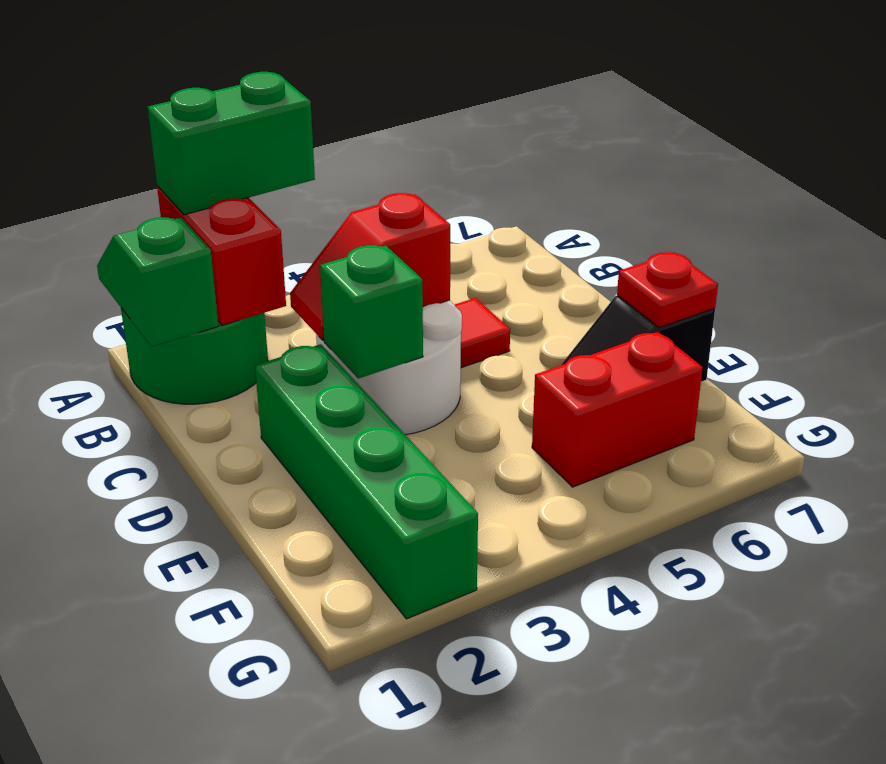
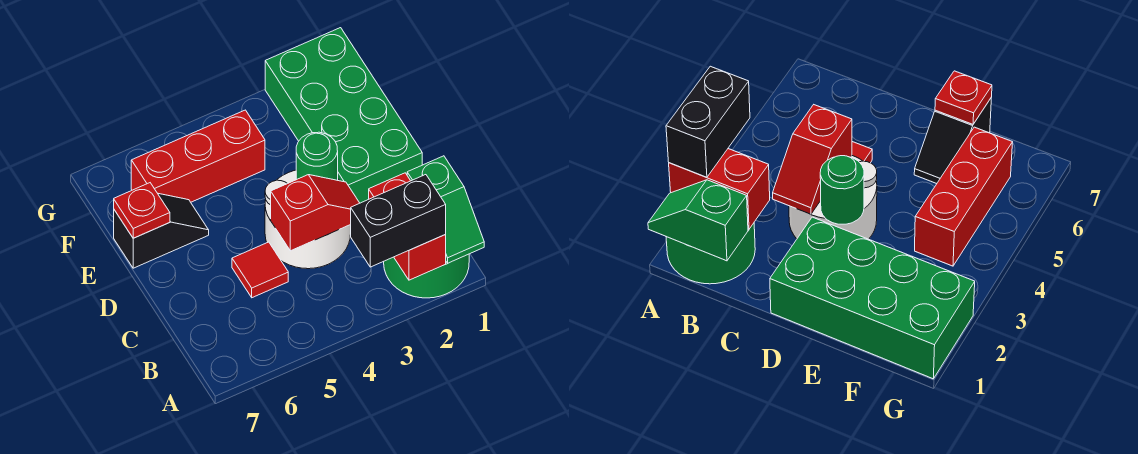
green brick A2:A3 level 3 -> black brick A2:A3 level 3
green brick D2:G2 level 1 -> green brick D1:G2 level 1
green brick D3 level 2 -> green round brick D3 level 2
red brick F5:F6 level 1 -> red brick F4:F6 level 1

